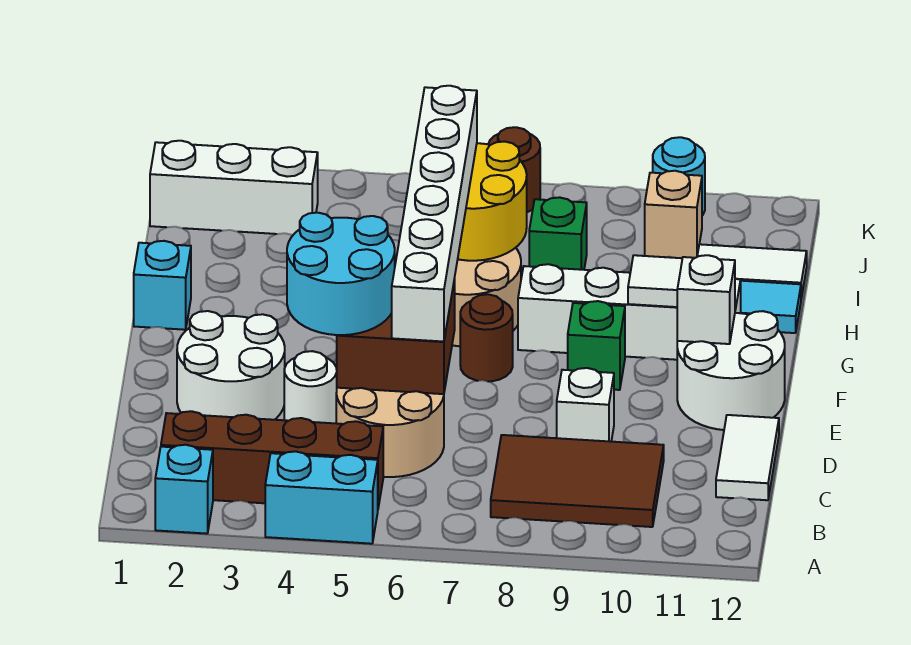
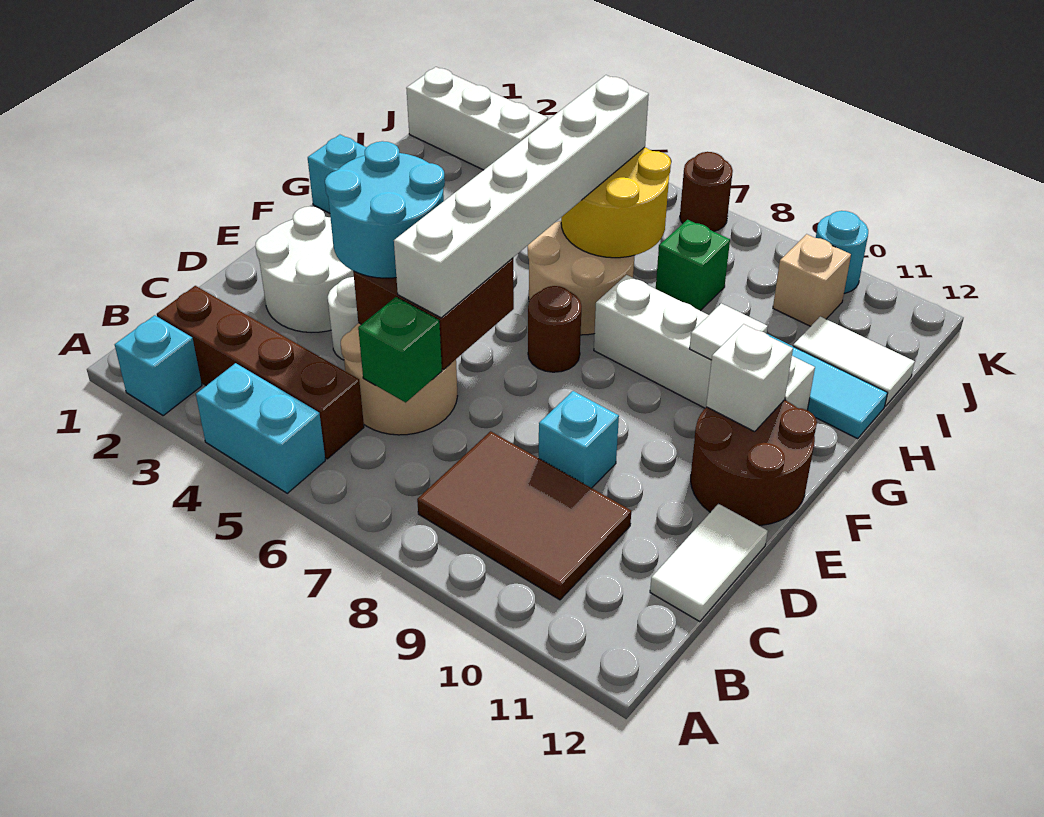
white brick D9 level 1 -> cyan brick D9 level 1
white round brick E11:F12 level 1 -> brown round brick E11:F12 level 1
green brick F9 level 1 -> green brick C6 level 2

